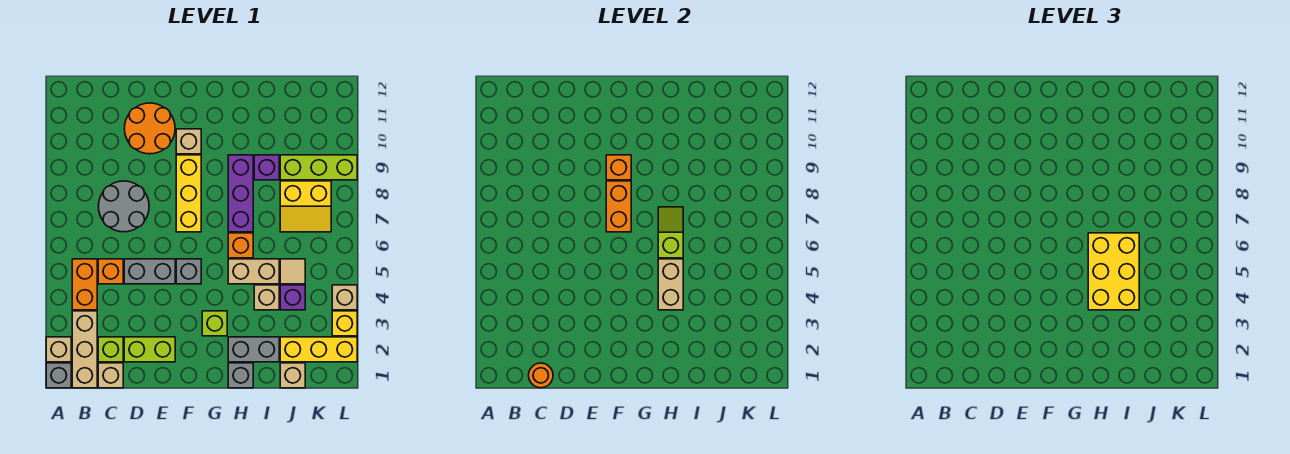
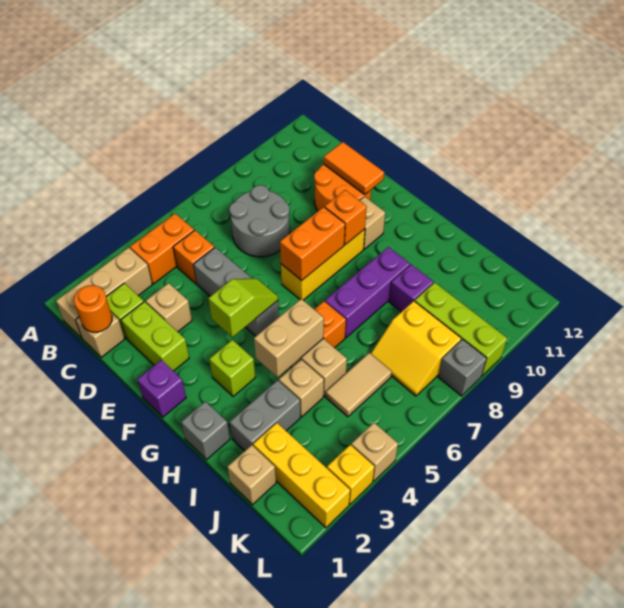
grey brick A1 level 1 -> grey brick L8 level 1
tan brick A2 level 1 -> tan brick D3 level 1
none -> orange tile D11:E11 level 2
grey brick H2:I2 level 1 -> grey brick I2:I3 level 1
yellow brick H4:I6 level 3 -> none
lime slope H6:H7 level 2 top 6 -> lime slope F4:F5 level 2 top 4
purple brick J4 level 1 -> purple brick F1 level 1
tan tile J5 level 1 -> tan tile J5:J6 level 1

